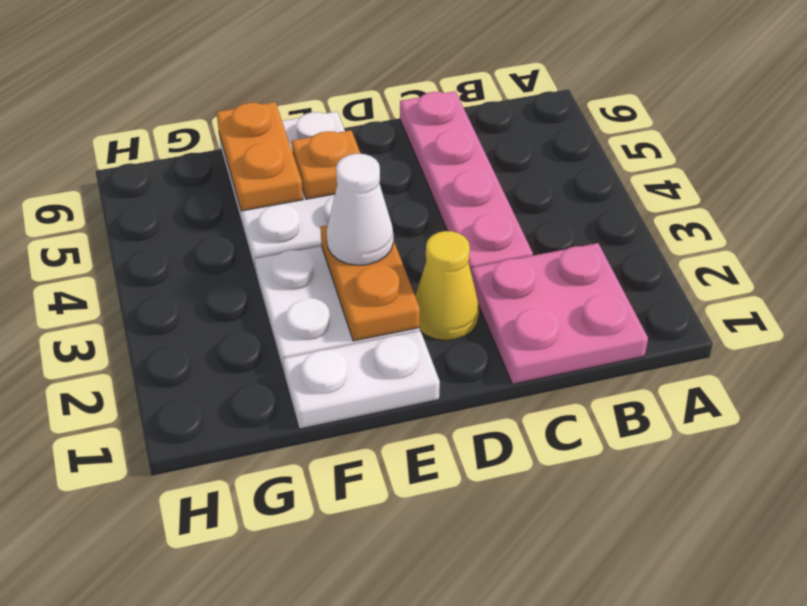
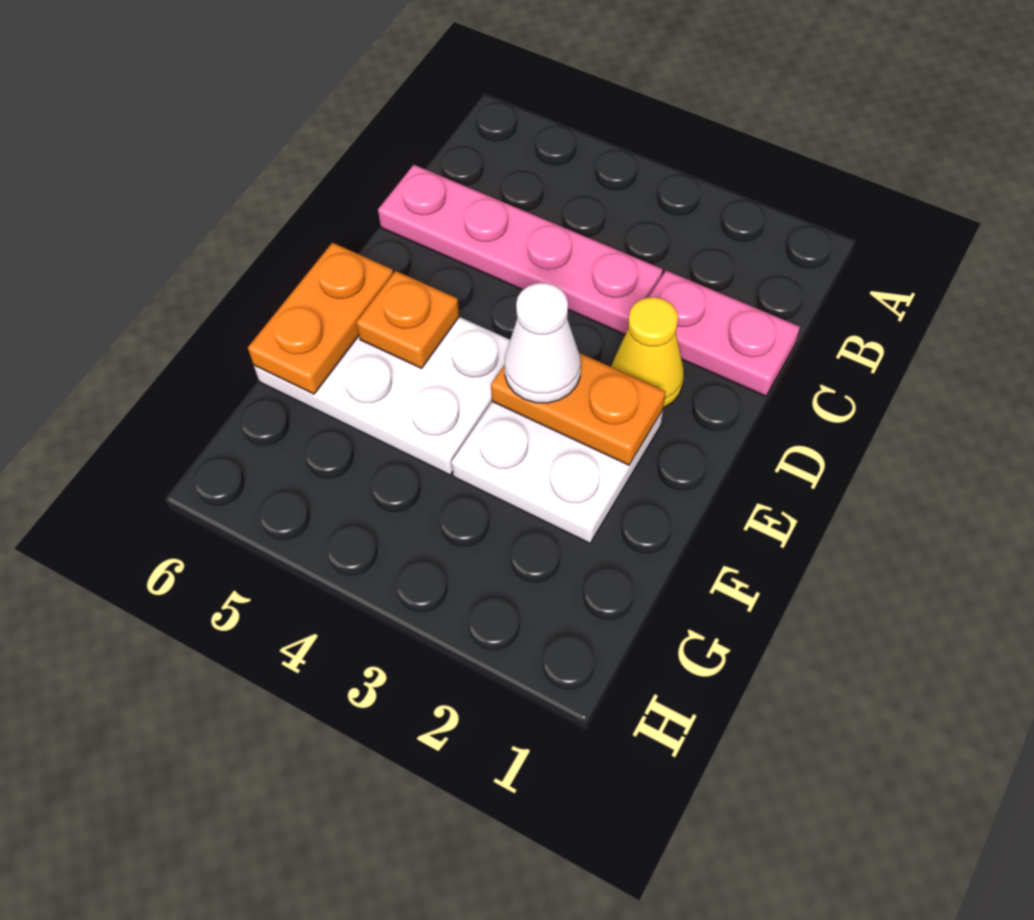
pink plate B1:C2 level 1 -> pink plate C1:C2 level 1
white plate E1:F1 level 1 -> none
orange plate F5:F6 level 2 -> orange plate E6:F6 level 2

